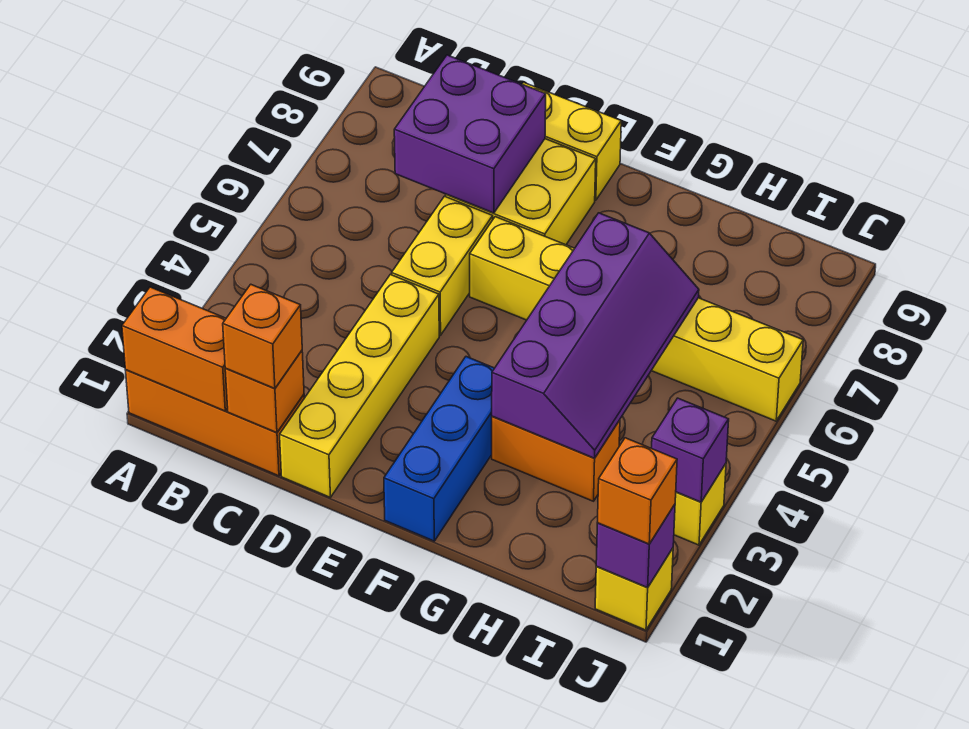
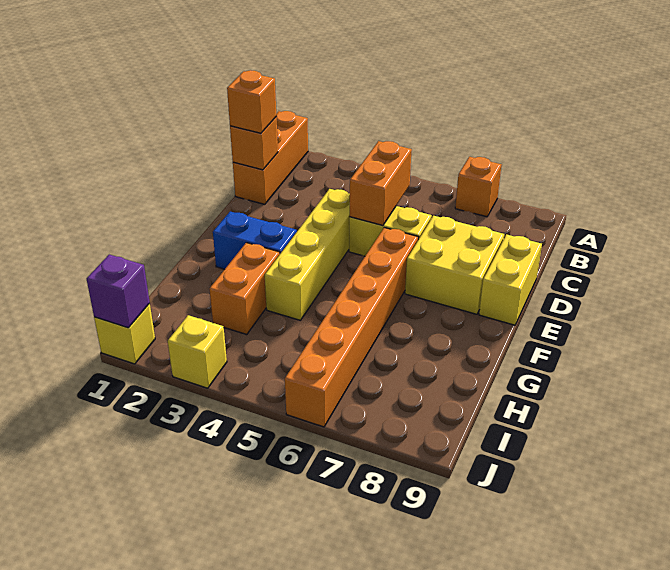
orange brick A1:B1 level 2 -> orange brick C5:D5 level 2
purple brick C7:D8 level 2 -> none
yellow brick D1:D4 level 1 -> yellow brick D4:G4 level 1
yellow brick E6:J6 level 1 -> orange brick E6:J6 level 1
blue brick F1:F3 level 1 -> blue brick F2:F3 level 1
purple slope G3:H6 level 2 top G -> none
orange brick J1 level 3 -> orange brick A7 level 1
purple brick J3 level 2 -> none

